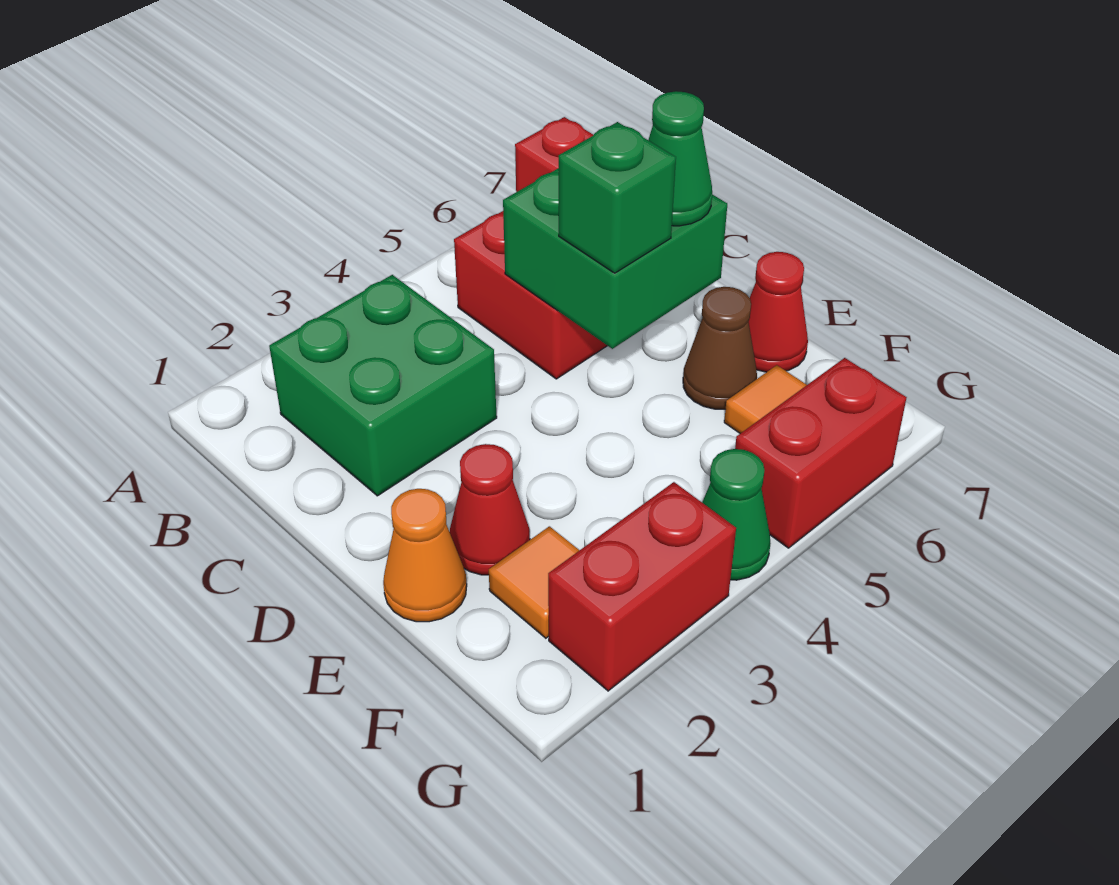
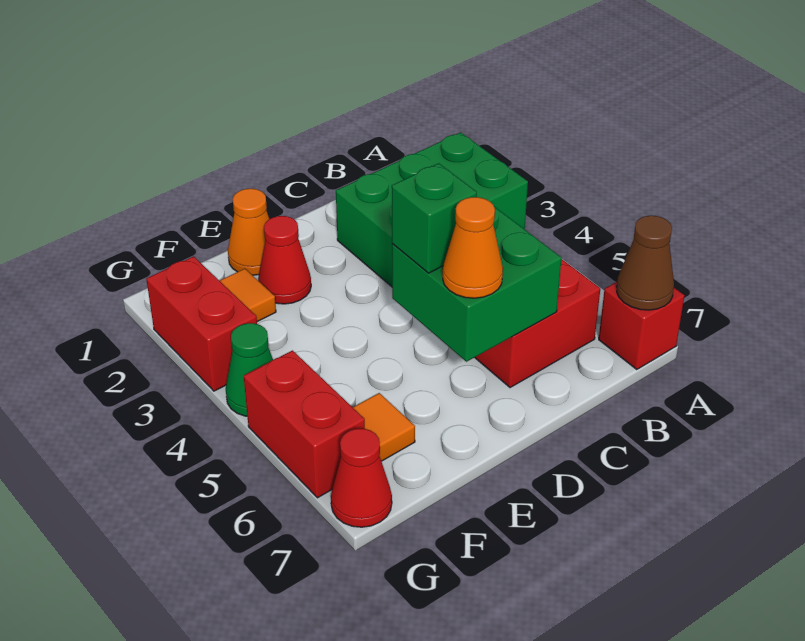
green brick B2:C3 level 1 -> green brick A2:C3 level 1
green cone D6 level 3 -> orange cone D6 level 3
brown cone E6 level 1 -> brown cone A7 level 2
red cone E7 level 1 -> red cone G7 level 1

